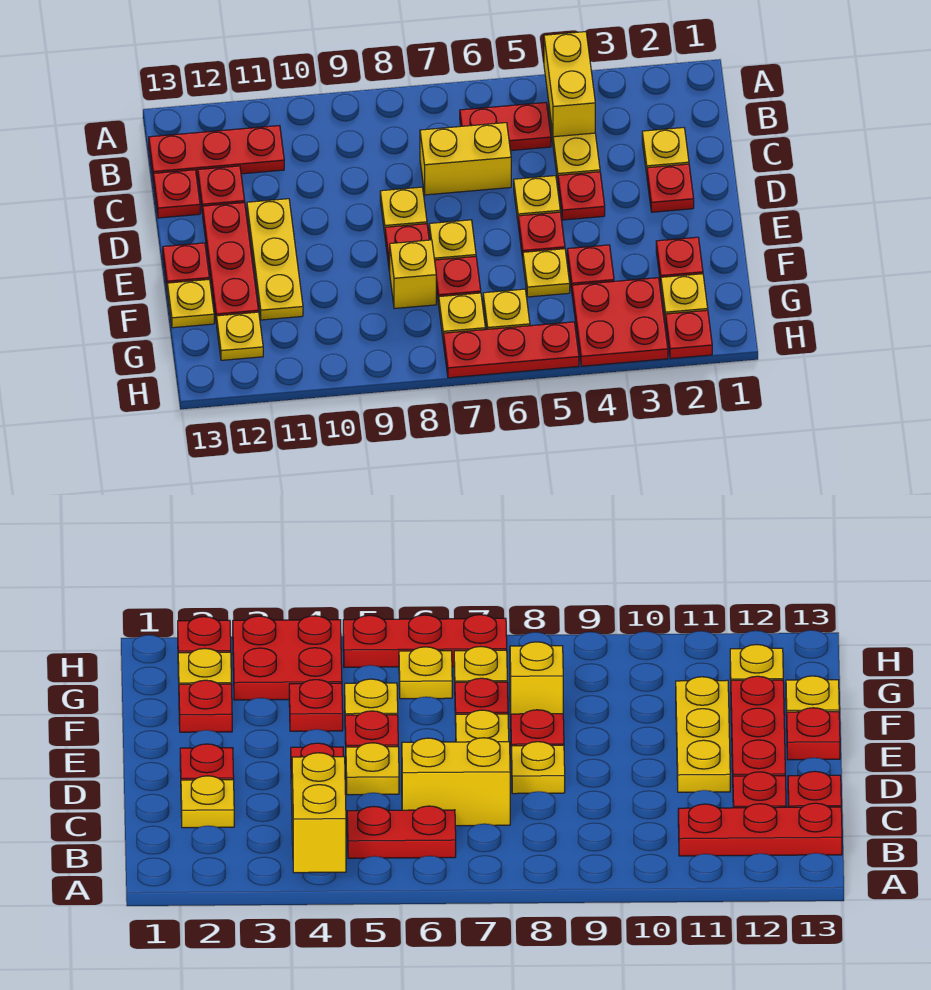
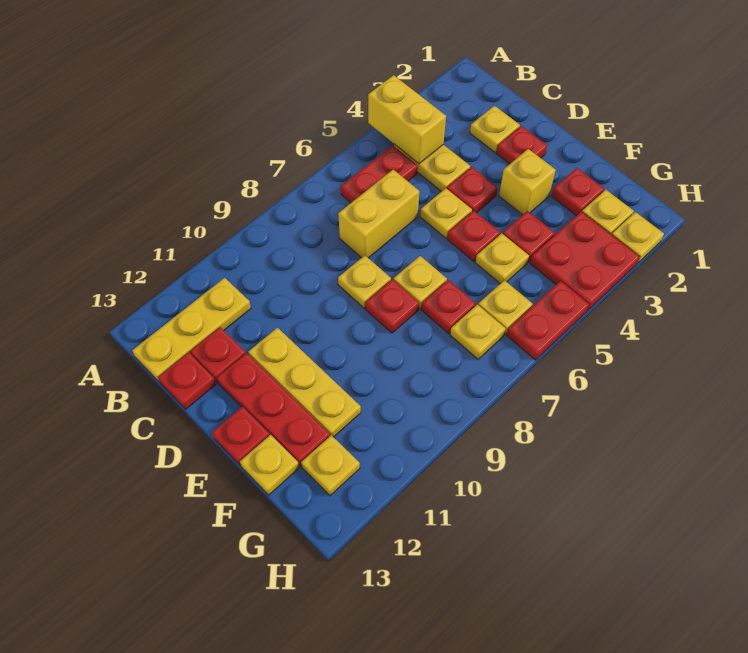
red plate B11:B13 level 1 -> yellow plate B11:B13 level 1
yellow brick F8 level 1 -> yellow brick E3 level 1
red plate H2 level 1 -> yellow plate H2 level 1
red plate H5:H7 level 1 -> red plate H5:H6 level 1

